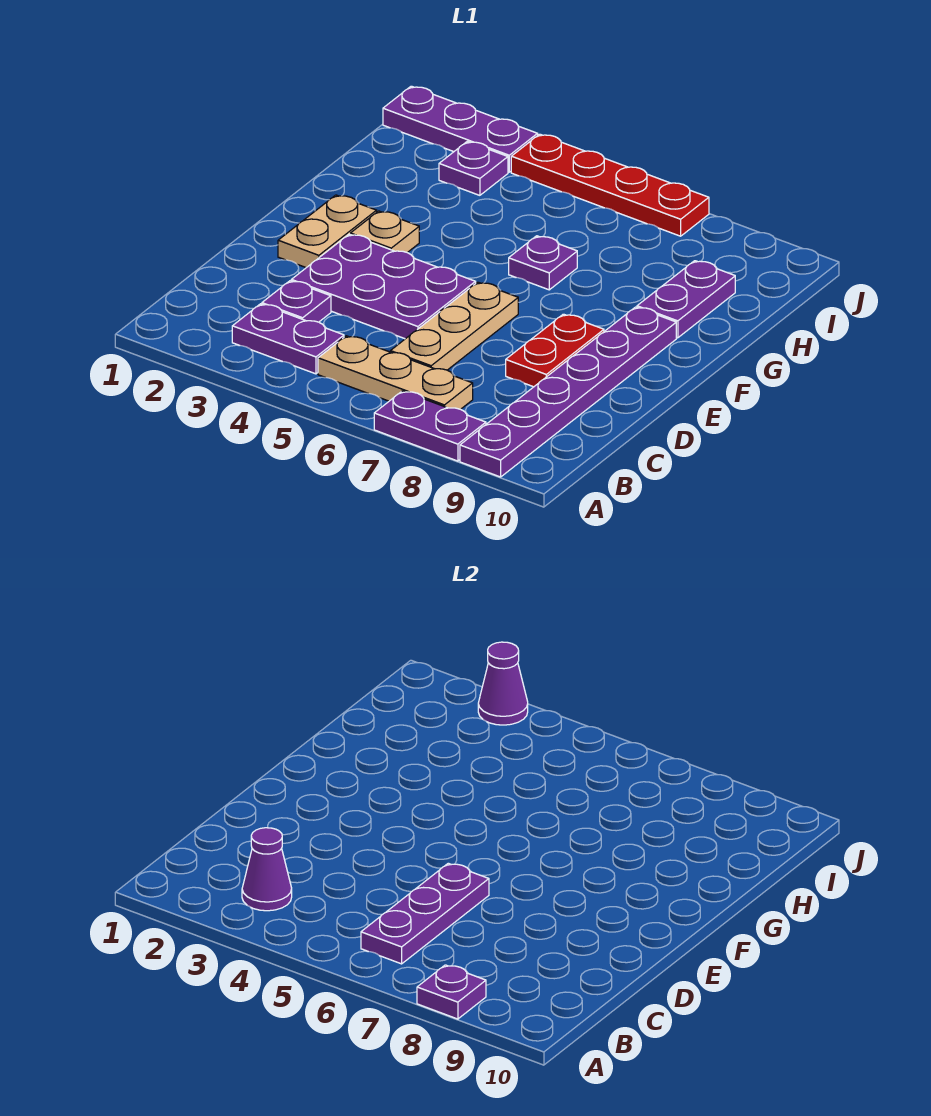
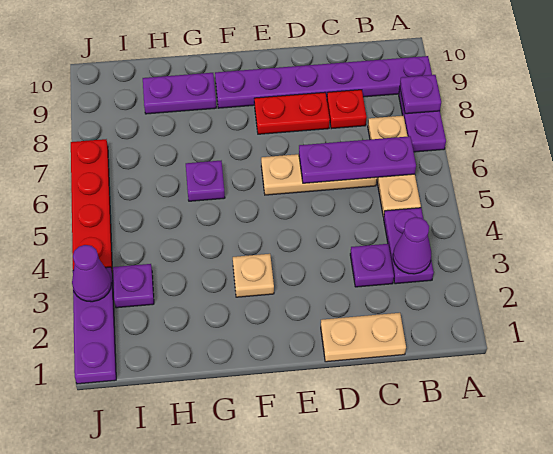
none -> red plate C8 level 1
purple plate D3:E5 level 1 -> none
tan plate E2:F2 level 1 -> tan plate C1:D1 level 1

